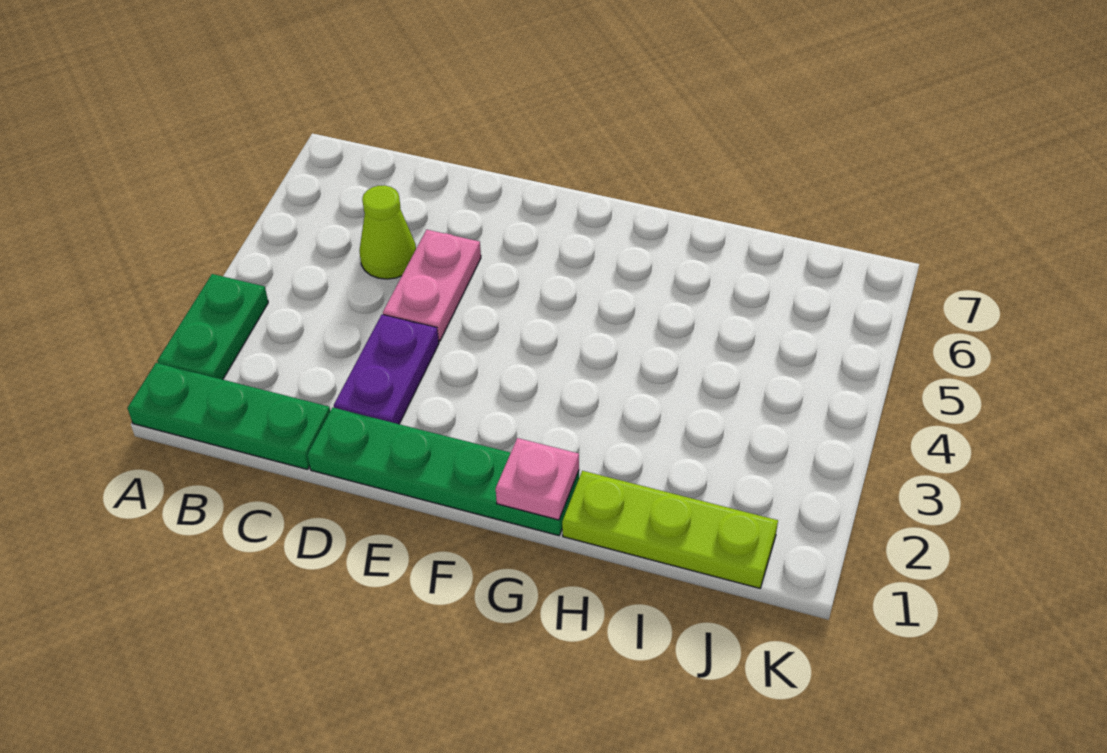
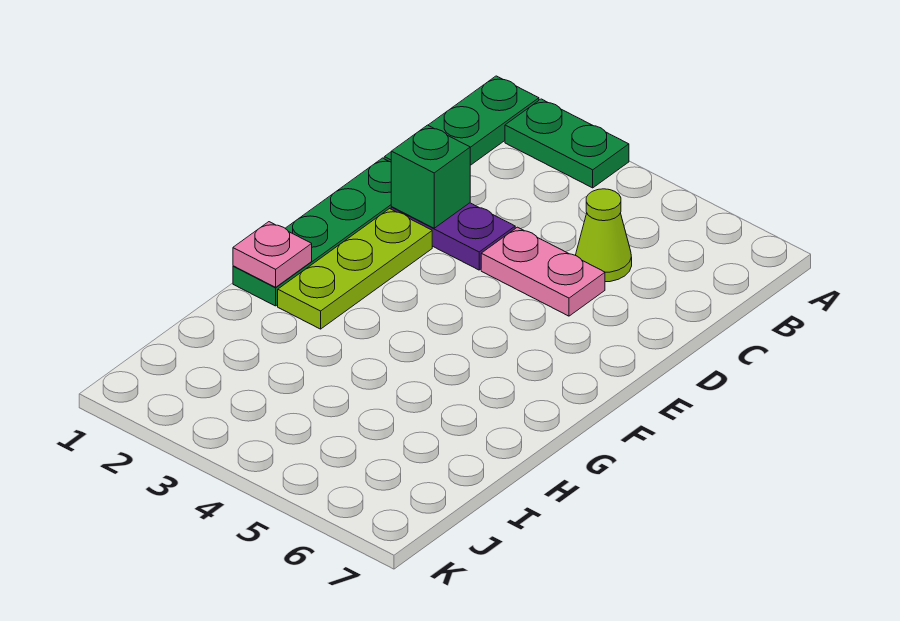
none -> green brick D2 level 2
lime plate H1:J1 level 1 -> lime plate E2:G2 level 1

